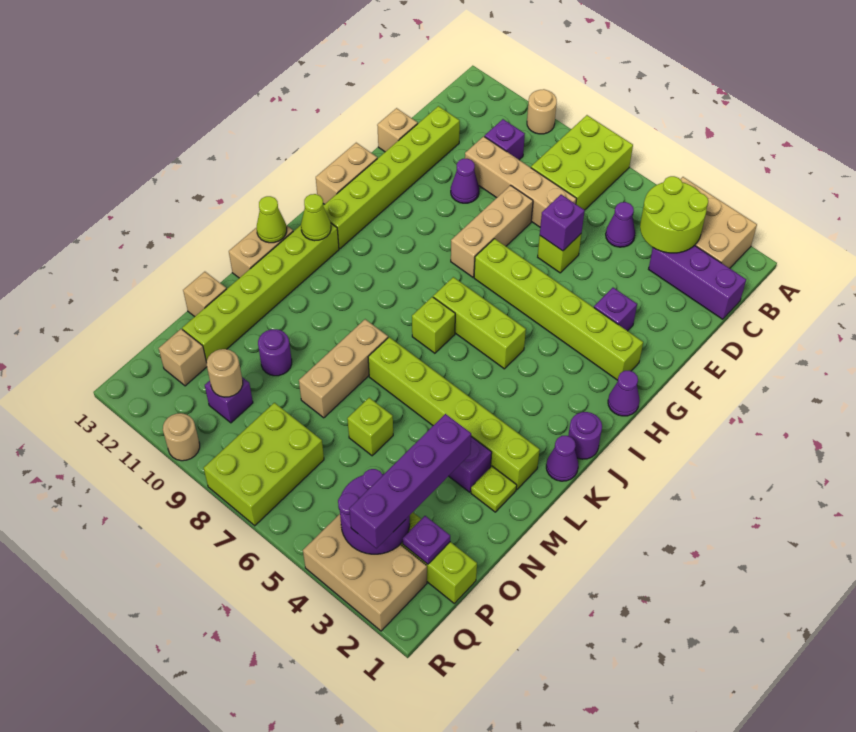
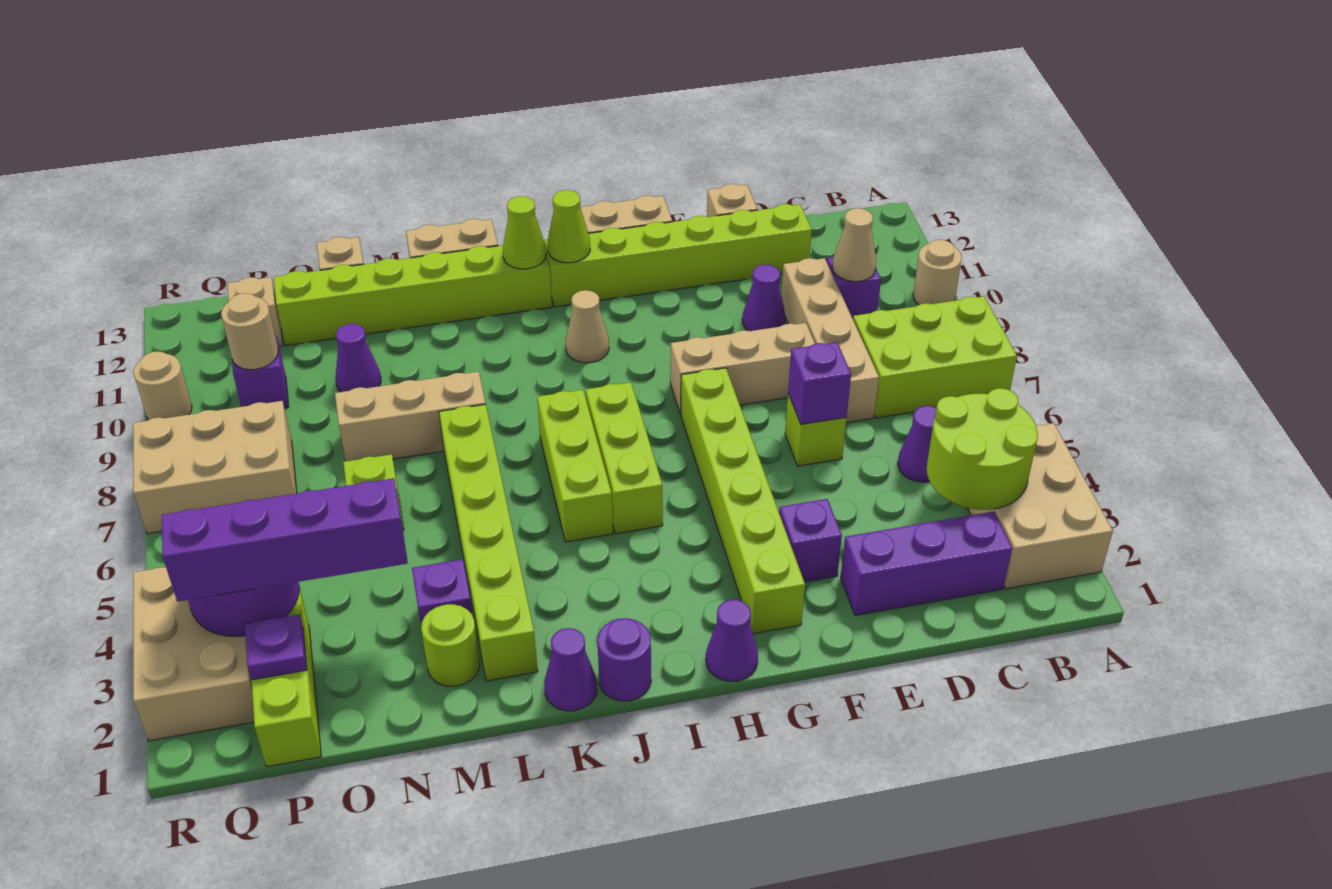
purple brick C1:C3 level 1 -> purple brick C2:E2 level 1
none -> tan cone C10 level 2
none -> tan cone I10 level 1
lime brick J7 level 1 -> lime brick J5:J7 level 1
lime cone K13 level 2 -> lime cone I12 level 2
lime plate M2 level 1 -> lime round brick M2 level 1
purple round brick N10 level 1 -> purple cone N10 level 1
lime brick P7:R8 level 1 -> tan brick P7:R8 level 1

